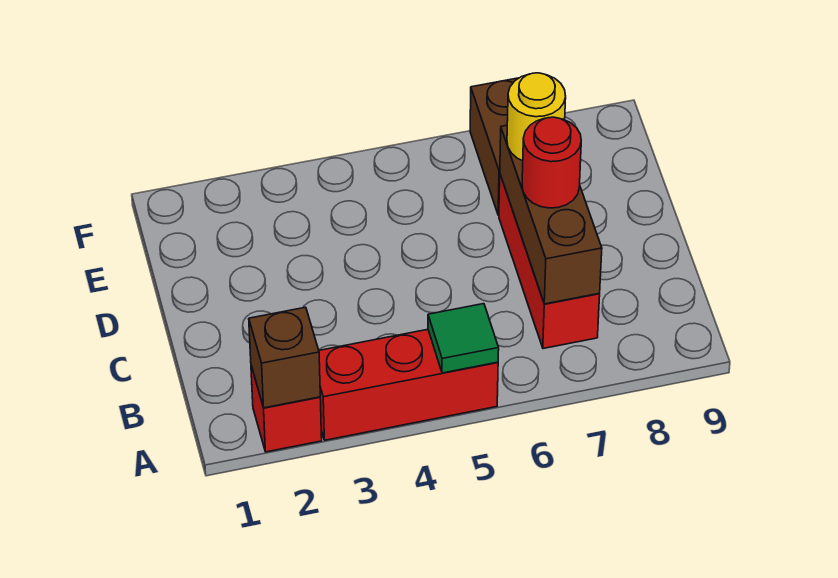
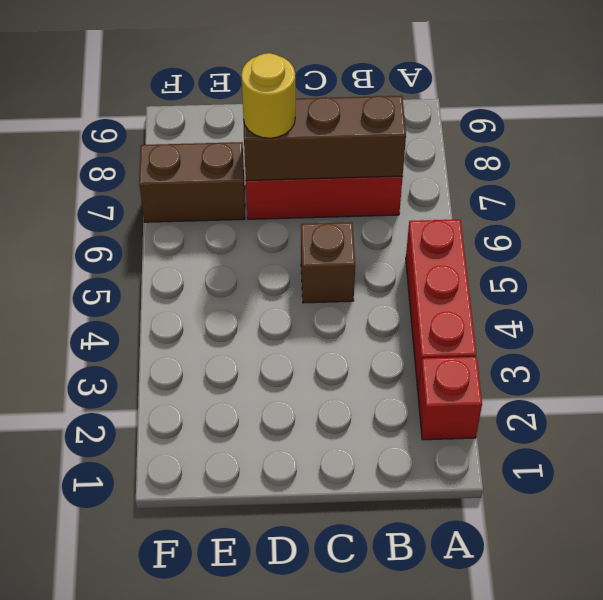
brown brick A2 level 2 -> brown brick C5 level 1
green tile A5 level 2 -> none
red round brick C7 level 3 -> none

